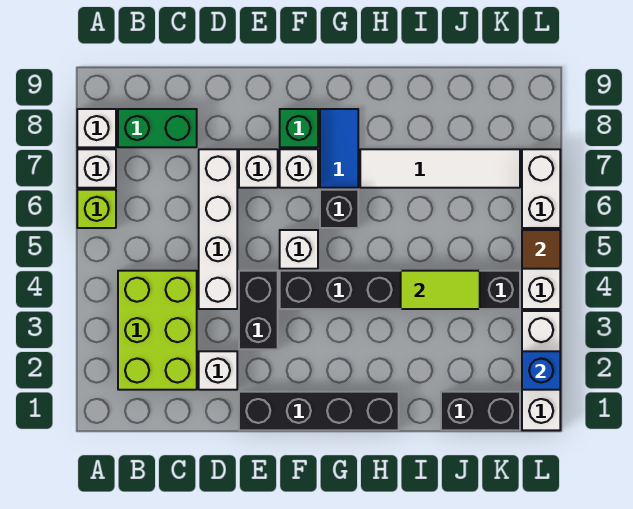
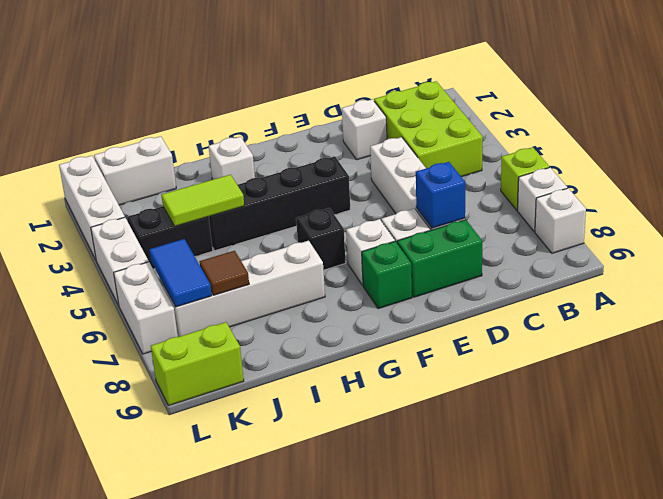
green brick B8:C8 level 1 -> green brick D8:E8 level 1
black brick E1:H1 level 1 -> none
black brick E3:E4 level 1 -> none
white brick F5 level 1 -> white brick H2 level 1
blue tile G7:G8 level 1 -> blue tile K6:K7 level 2
white tile H7:K7 level 1 -> white brick H7:K7 level 1
black brick J1:K1 level 1 -> white brick J1:K1 level 1
none -> lime brick K9:L9 level 1
blue brick L2 level 2 -> blue brick D7 level 2
brown tile L5 level 2 -> brown tile J7 level 2

